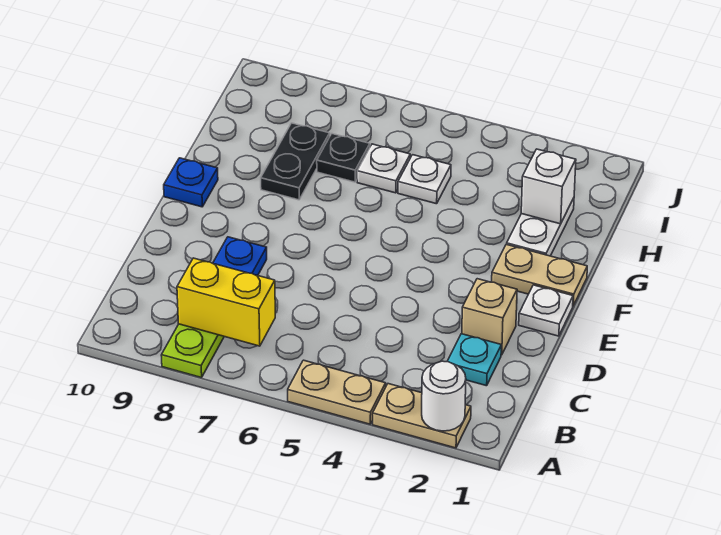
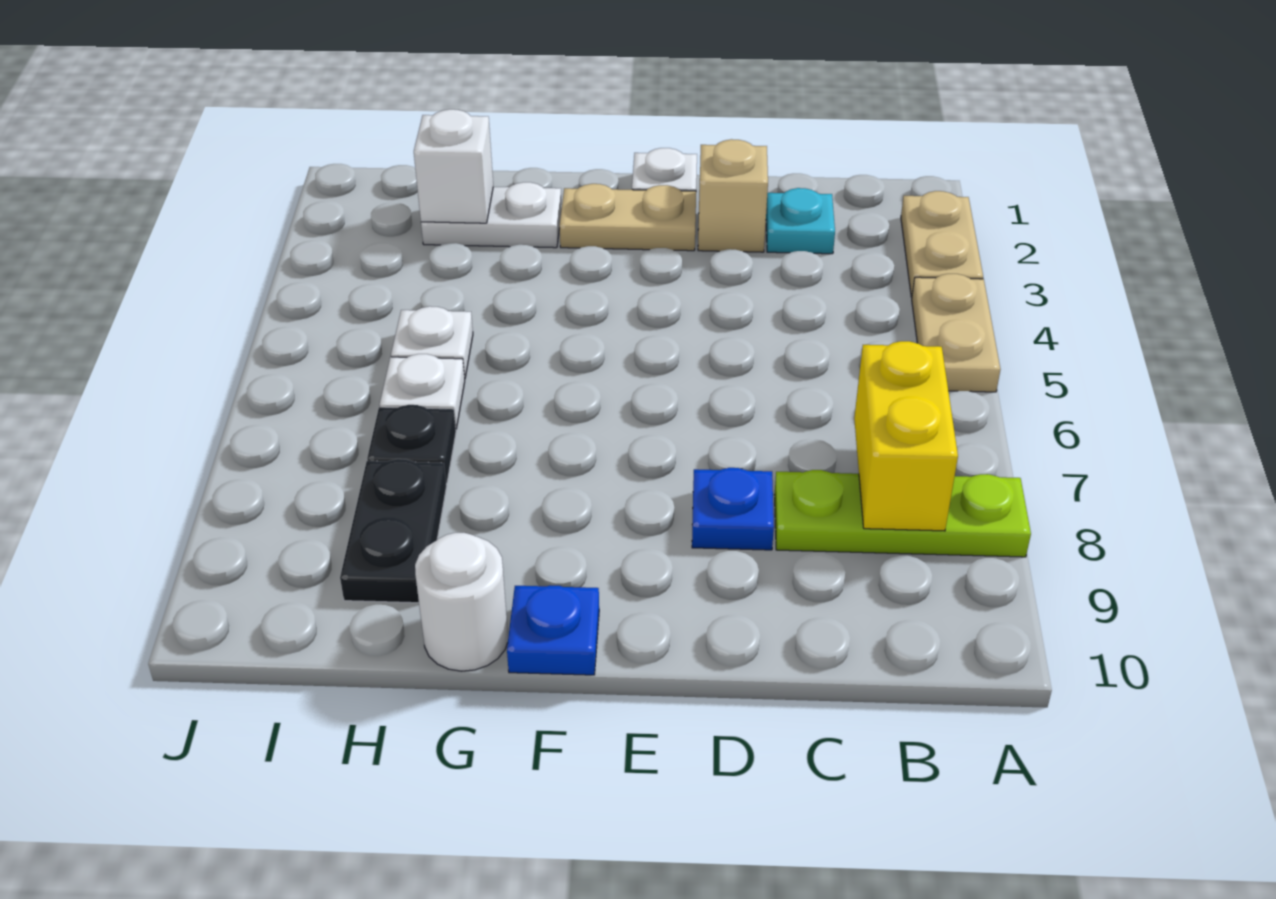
white round brick A2 level 2 -> white round brick G10 level 1
tan plate F1:F2 level 1 -> tan plate E2:F2 level 1
black plate G8:H8 level 1 -> black plate H8:H9 level 1

